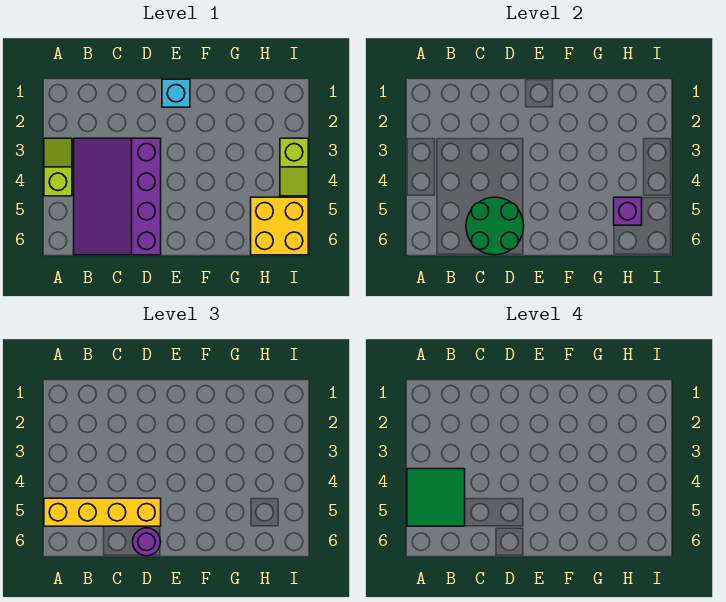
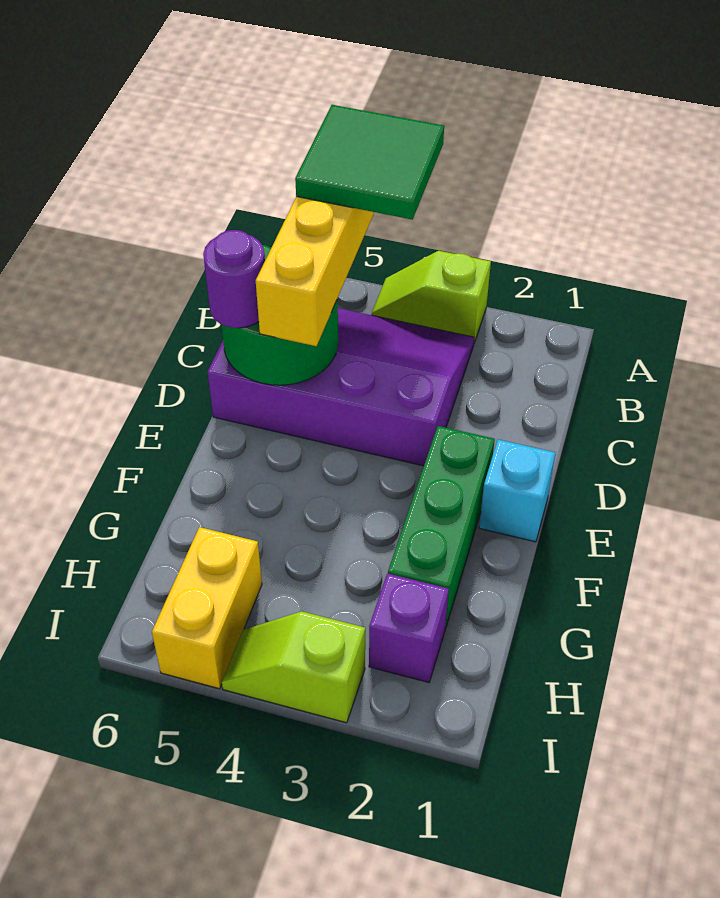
lime slope A3:A4 level 1 top 4 -> lime slope A3:A4 level 1 top 3
none -> green brick E2:G2 level 1
yellow brick H5:I6 level 1 -> yellow brick H5:I5 level 1
purple brick H5 level 2 -> purple brick H2 level 1

